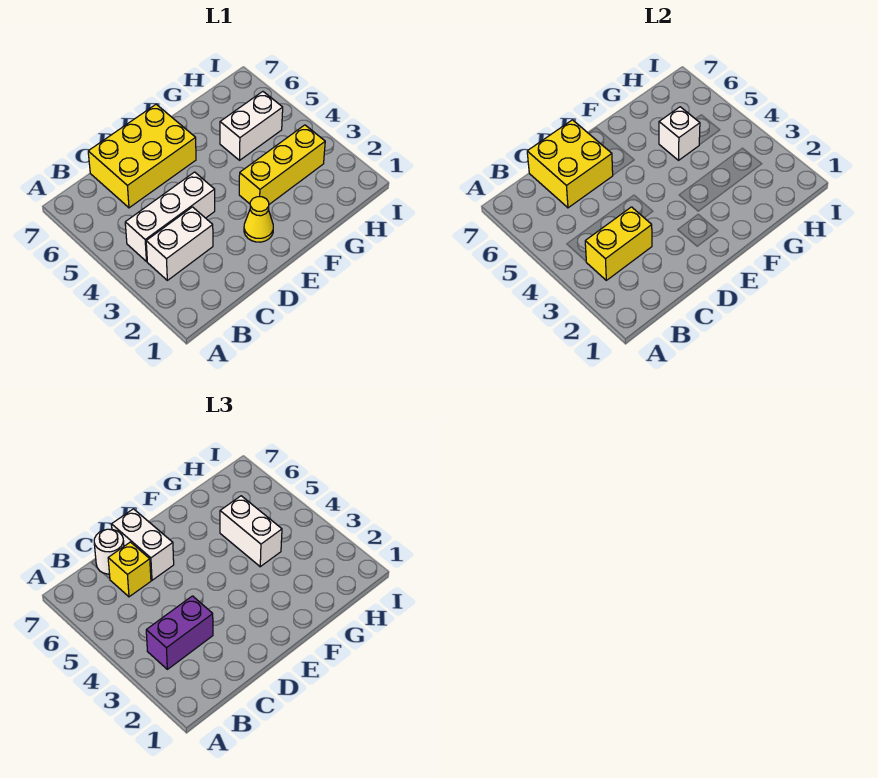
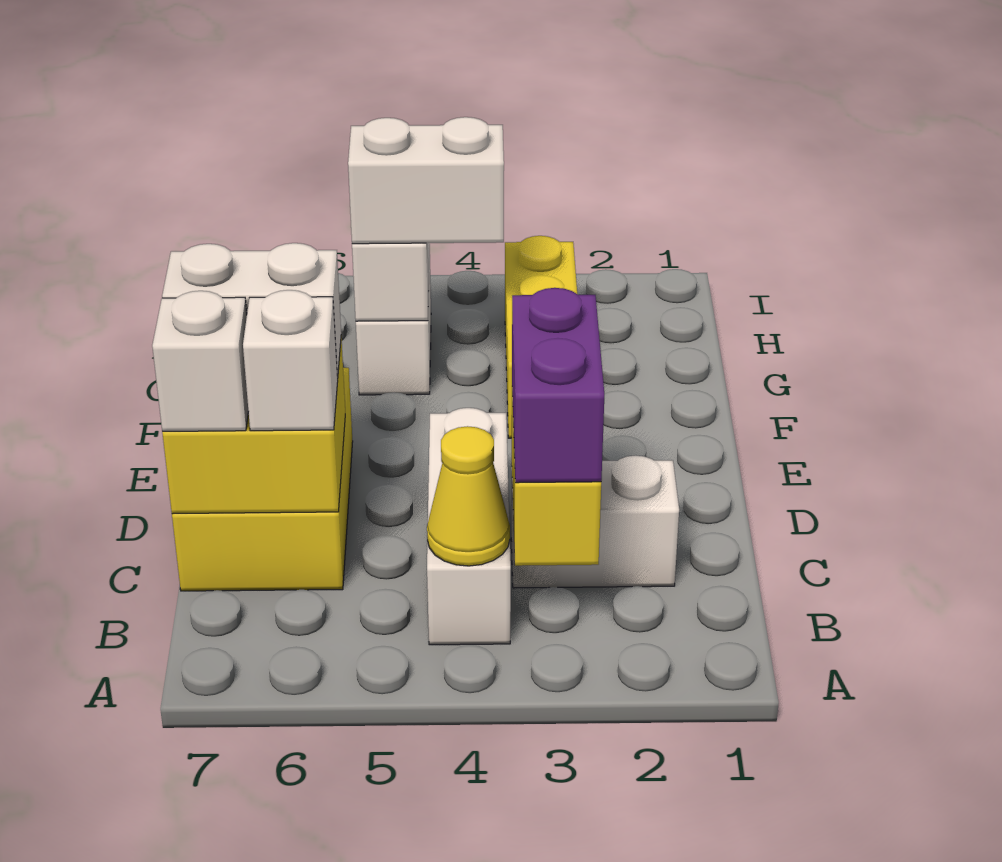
white brick B3:C3 level 1 -> white brick C2:C3 level 1
yellow brick C6 level 3 -> white brick C6 level 3
white round brick C7 level 3 -> white brick C7 level 3
yellow cone E2 level 1 -> yellow cone B4 level 2

